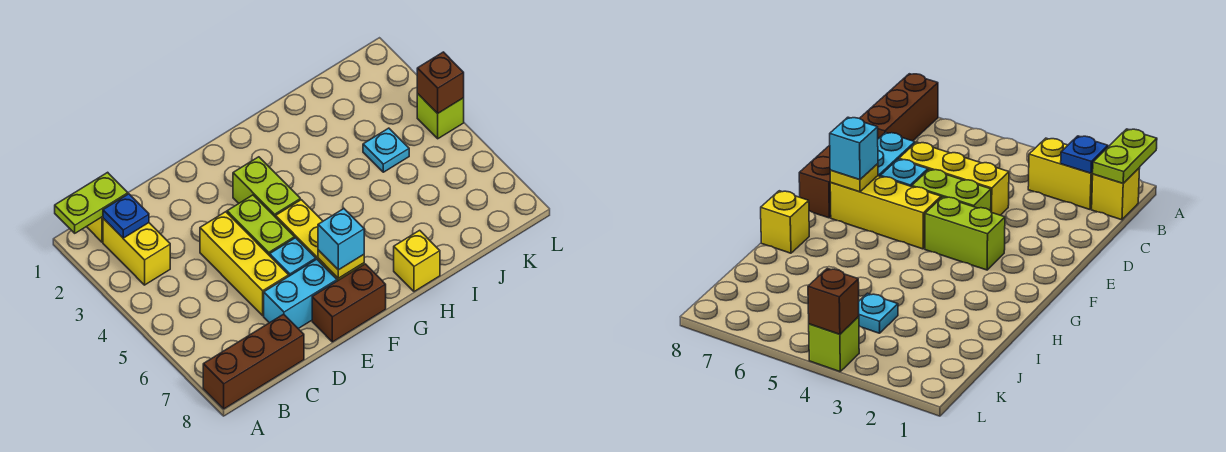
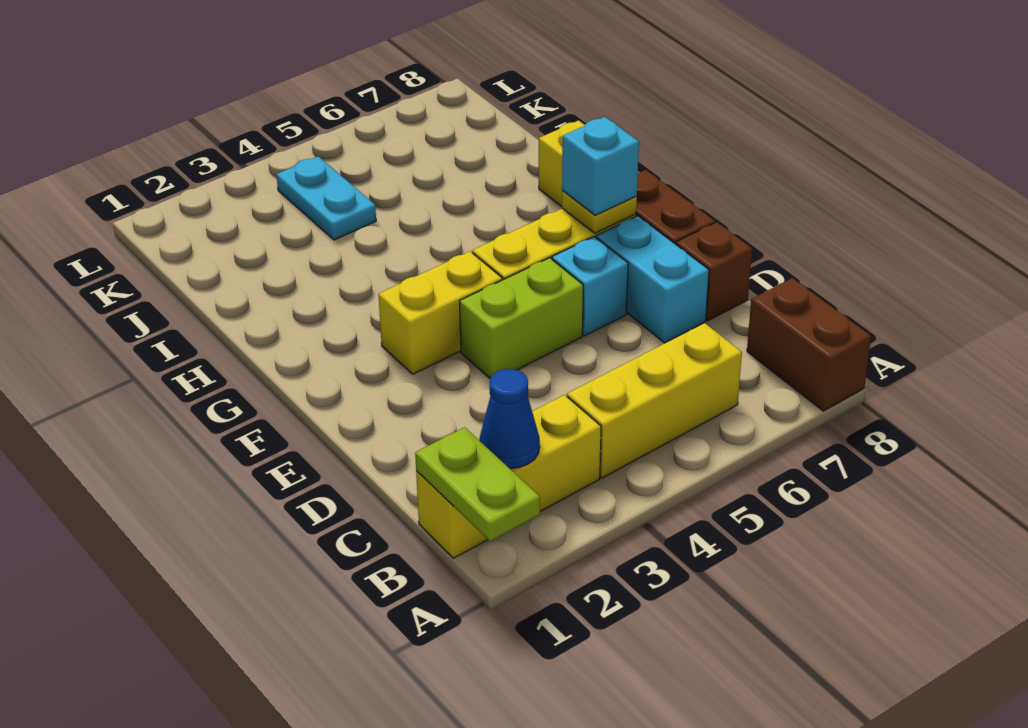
brown brick A8:C8 level 1 -> brown brick A8:B8 level 1
blue plate B2 level 2 -> blue cone B2 level 2
yellow brick D4:D6 level 1 -> yellow brick B4:B6 level 1
lime brick F3:F4 level 1 -> yellow brick F3:F4 level 1
cyan plate J4 level 1 -> cyan plate J4:K4 level 1
lime brick L4 level 1 -> none
brown brick L4 level 2 -> brown brick D8 level 1

